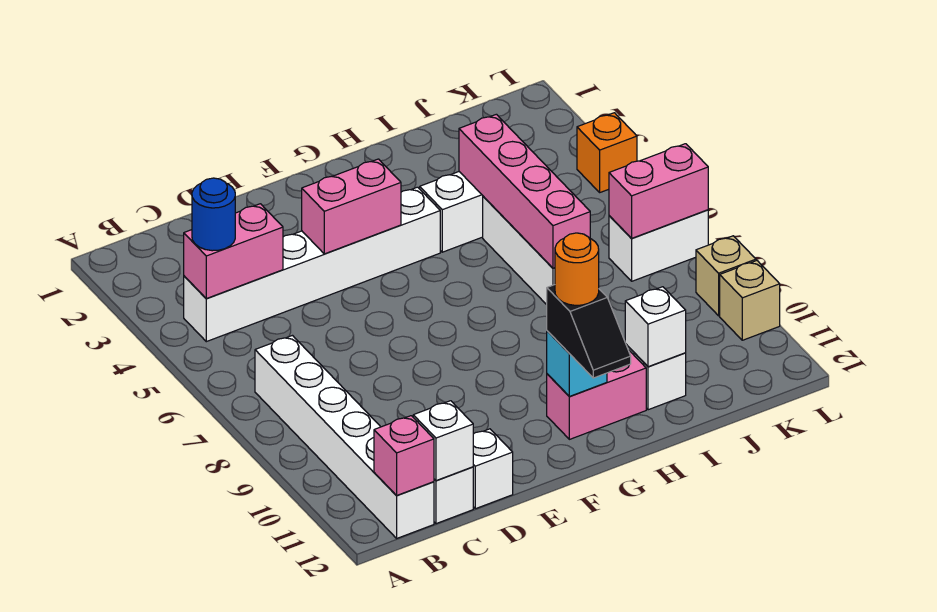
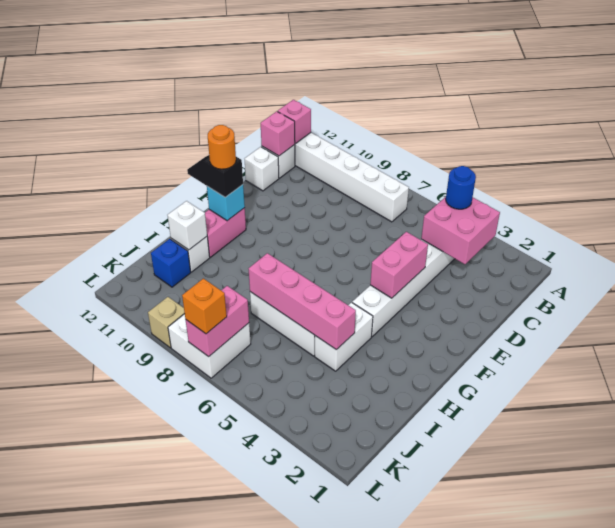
pink brick B4:C4 level 2 -> pink brick B3:C4 level 2
white brick C12 level 2 -> pink brick C12 level 2
none -> blue brick J11 level 1
white brick K7:L7 level 1 -> white brick K7:L8 level 1
orange brick L4 level 1 -> orange brick L7 level 3
tan brick L10 level 1 -> none

